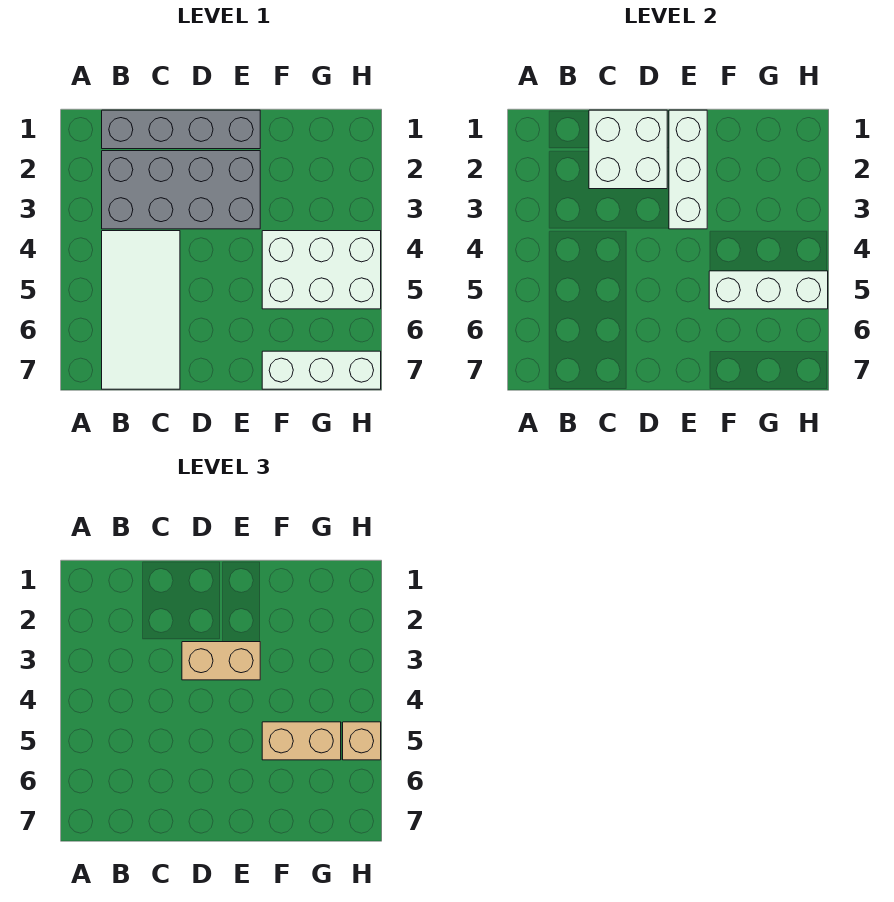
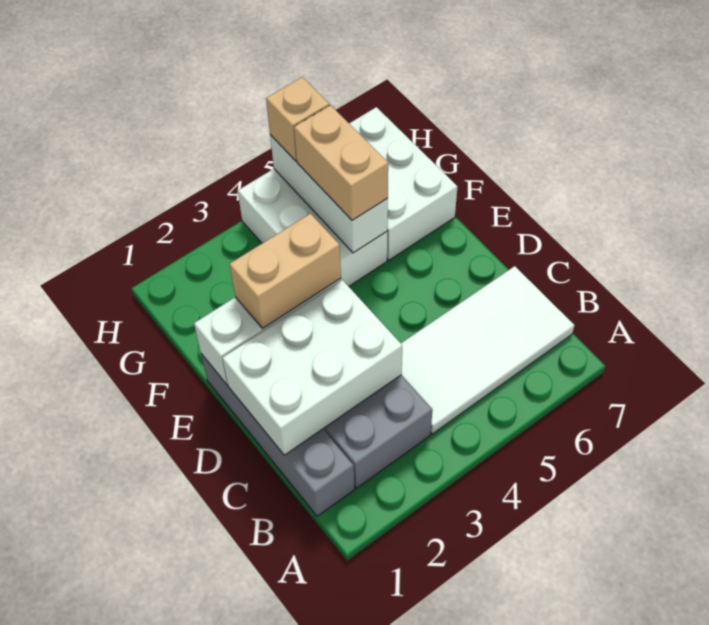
white brick C1:D2 level 2 -> white brick C1:D3 level 2
tan brick D3:E3 level 3 -> tan brick E2:E3 level 3
white brick F7:H7 level 1 -> white brick F6:H7 level 1

